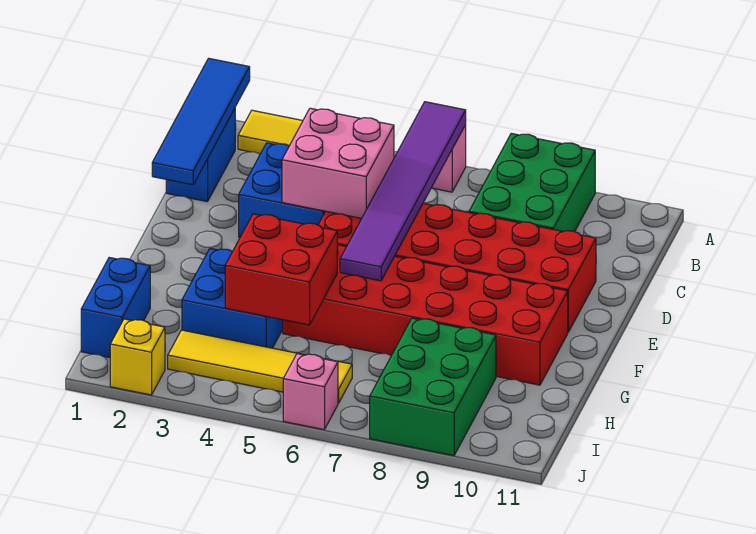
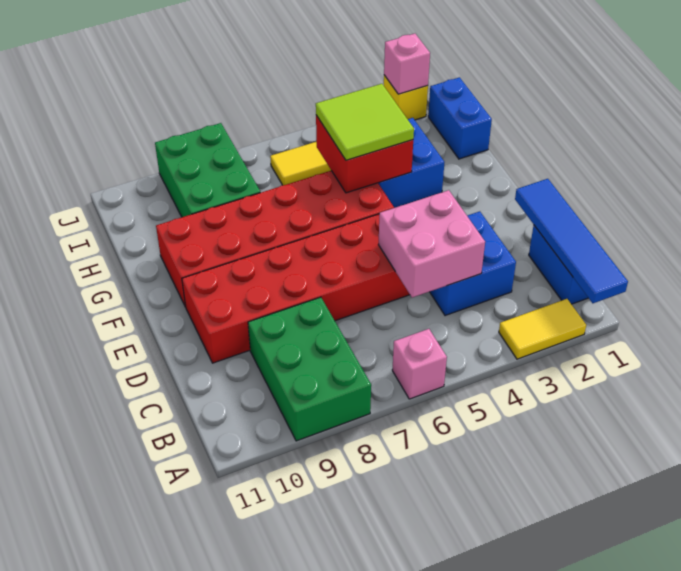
purple tile A6:F6 level 2 -> none
none -> lime tile G4:H5 level 3
pink brick J6 level 1 -> pink brick J2 level 2

